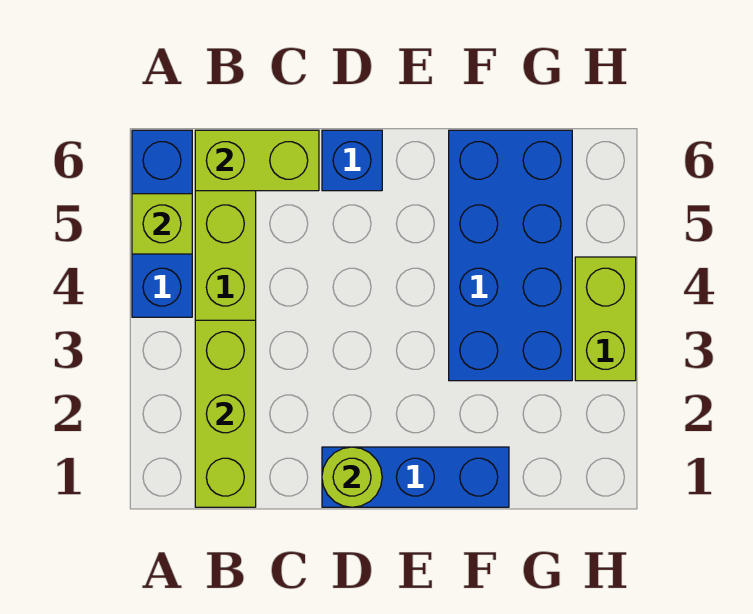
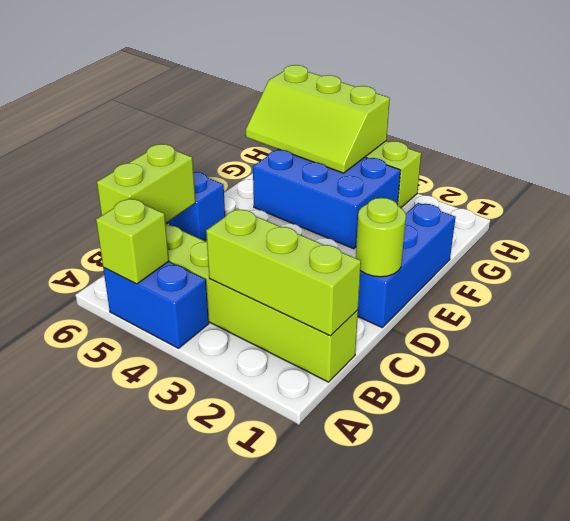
blue brick A4:A6 level 1 -> blue brick A4:A5 level 1
blue brick F3:G6 level 1 -> blue brick F3:G5 level 1
none -> lime slope G4:H6 level 2 top H

